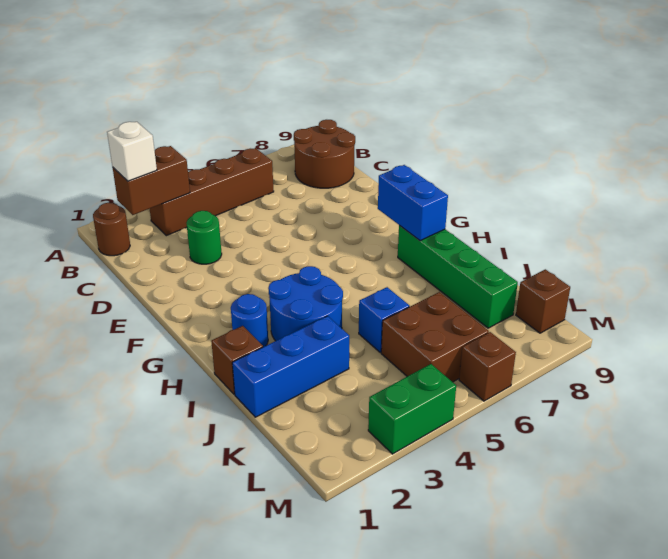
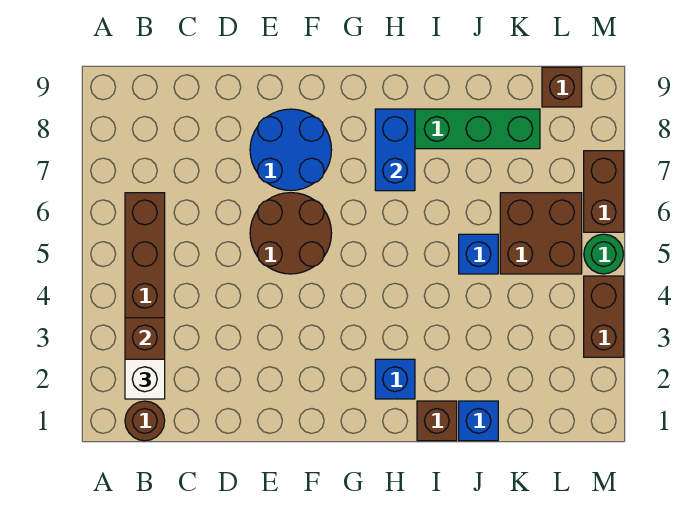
brown round brick B8:C9 level 1 -> brown round brick E5:F6 level 1
green round brick D3 level 1 -> green round brick M5 level 1
blue brick G8:H8 level 2 -> blue brick H7:H8 level 2
blue round brick H2 level 1 -> blue brick H2 level 1
blue round brick H3:I4 level 1 -> blue round brick E7:F8 level 1
blue brick J1:J3 level 1 -> blue brick J1 level 1
green brick M3:M4 level 1 -> brown brick M3:M4 level 1
brown brick M6 level 1 -> brown brick M6:M7 level 1

